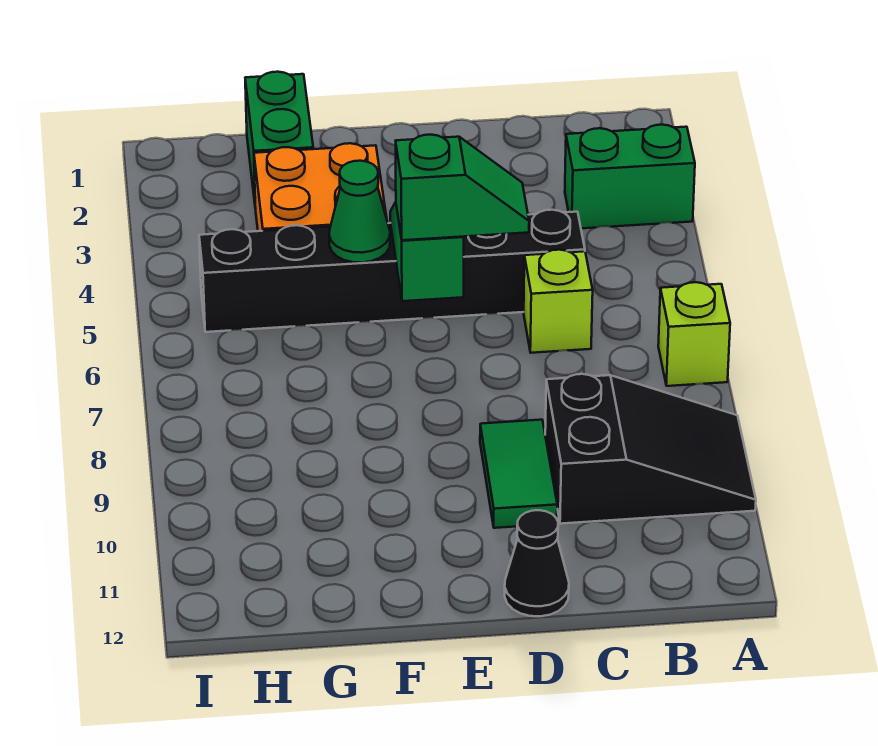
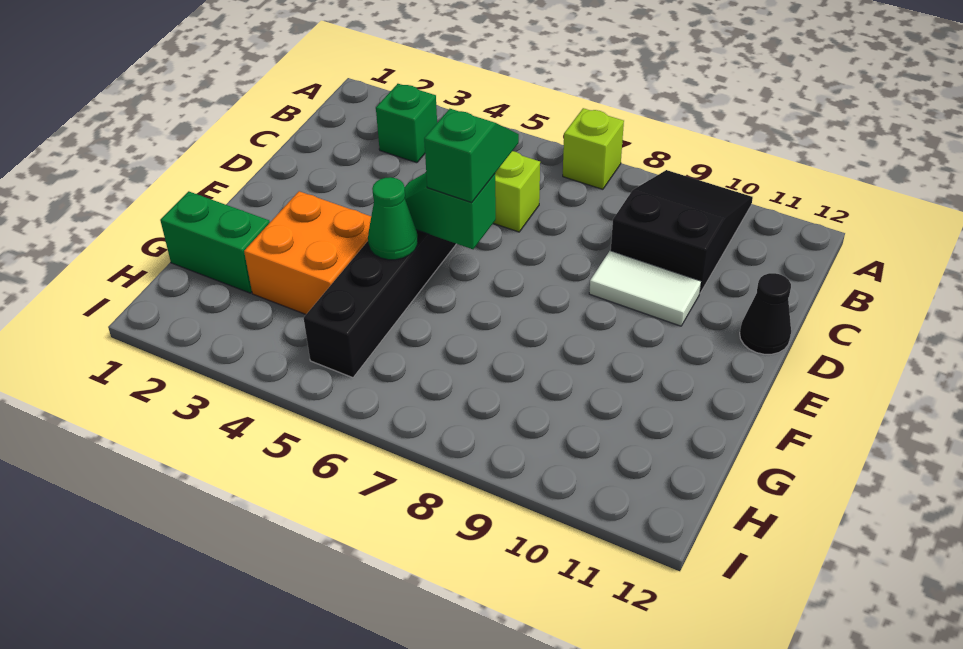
green brick A3:B3 level 1 -> green brick B3 level 1
green tile D9:D10 level 1 -> white tile D9:D10 level 1

